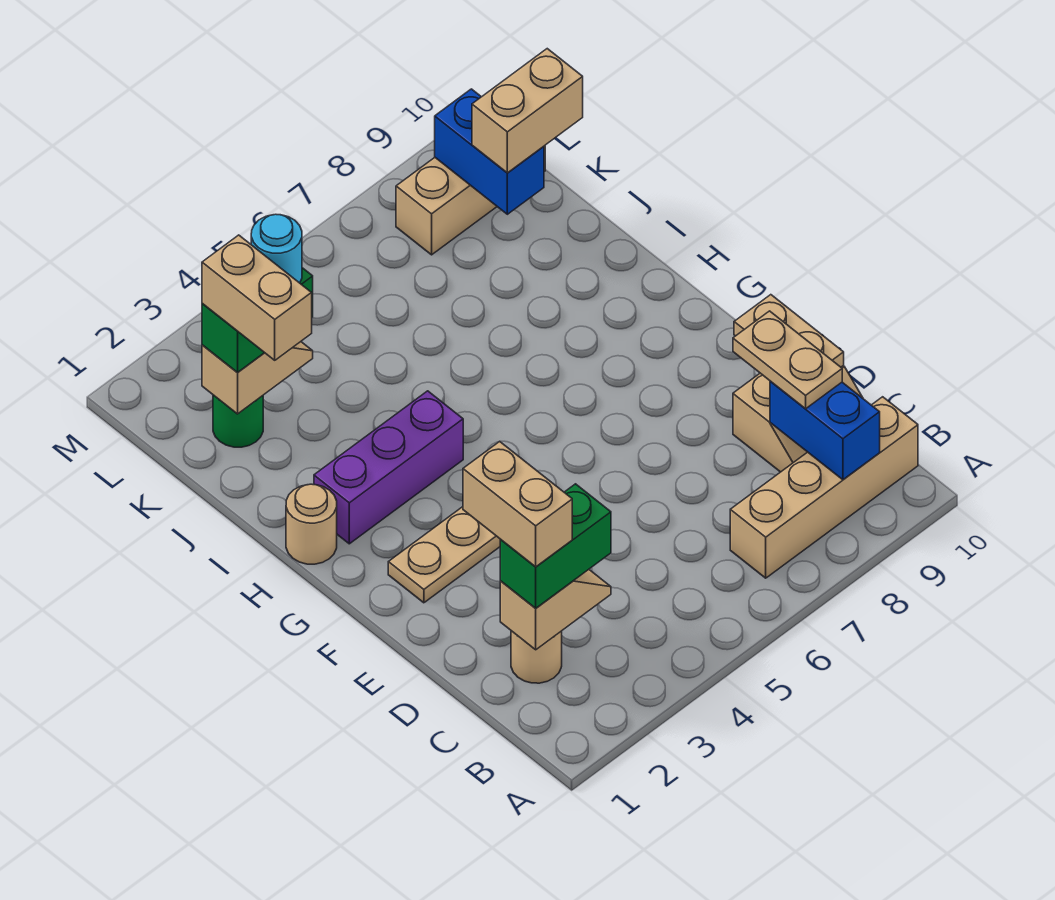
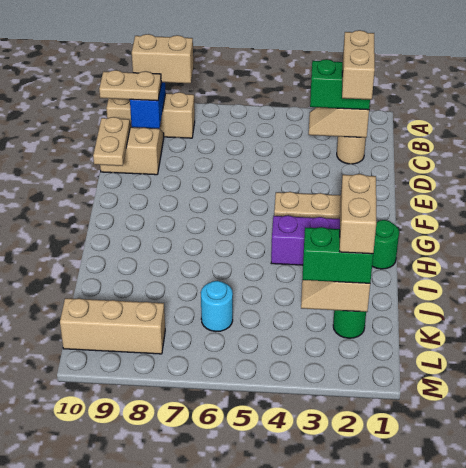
tan brick B7:B10 level 1 -> tan brick B8:B10 level 1
tan plate C9:D9 level 3 -> tan plate C9:C10 level 3
tan round brick H1 level 1 -> green round brick H1 level 1
cyan round brick K3 level 4 -> cyan round brick K6 level 1
blue brick K9:L9 level 2 -> none
tan brick K9:K10 level 3 -> tan brick B8:B9 level 3

